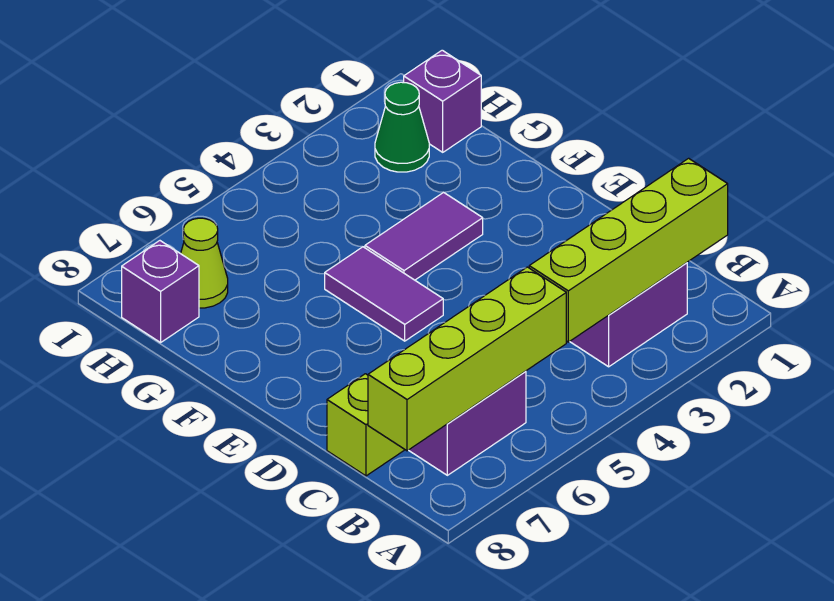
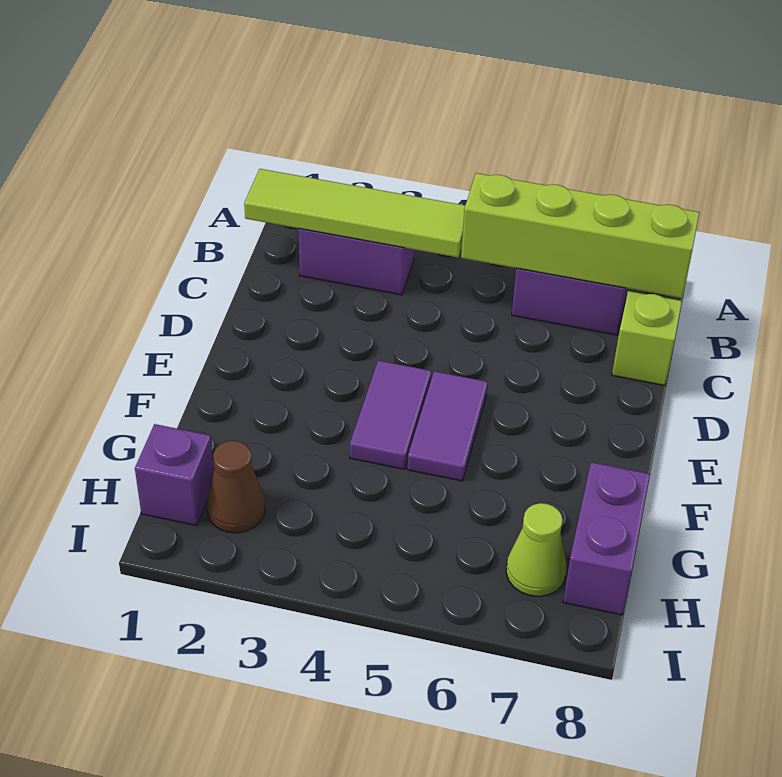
lime brick B1:B4 level 2 -> lime tile B1:B4 level 2
purple tile F3:F4 level 1 -> purple tile E4:F4 level 1
green cone H2 level 1 -> brown cone H2 level 1
purple brick H8 level 1 -> purple brick G8:H8 level 1

